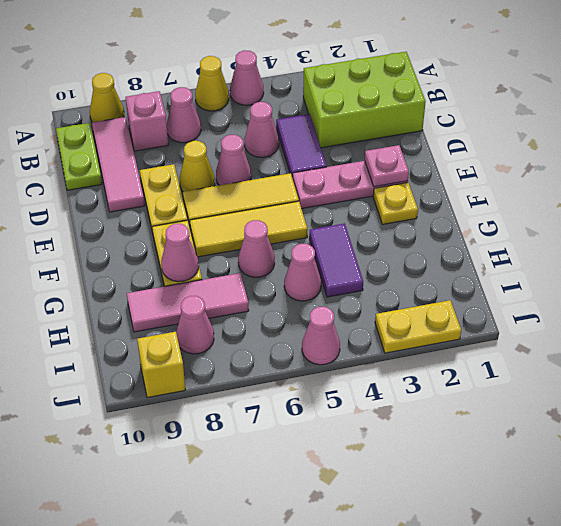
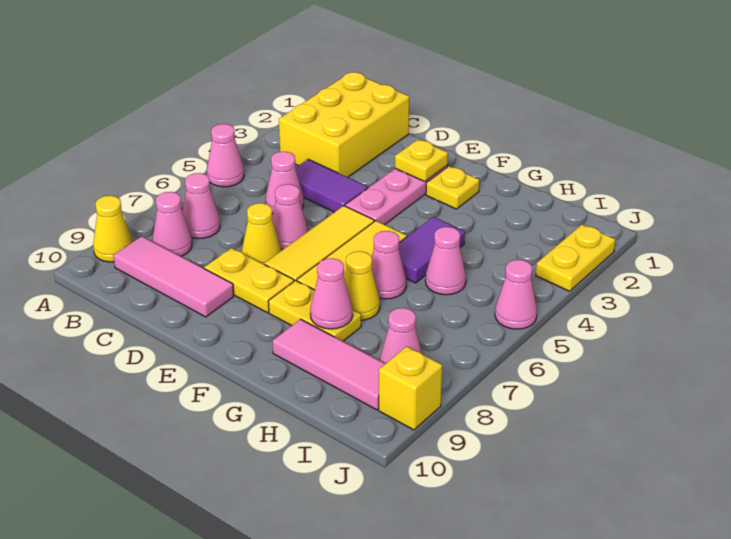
yellow cone A6 level 1 -> yellow cone G7 level 1
lime brick B1:C3 level 1 -> yellow brick B1:C3 level 1
pink brick B8 level 1 -> pink cone B8 level 1
lime plate B10:C10 level 1 -> none
pink plate E2 level 2 -> yellow plate E2 level 2
purple tile G4:H4 level 1 -> purple tile G4:G5 level 1
pink tile H7:H9 level 1 -> pink tile G9:I9 level 1

